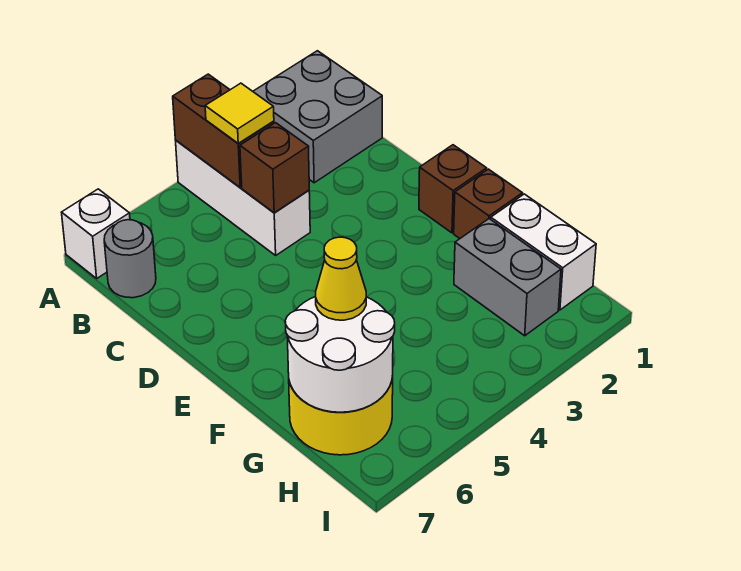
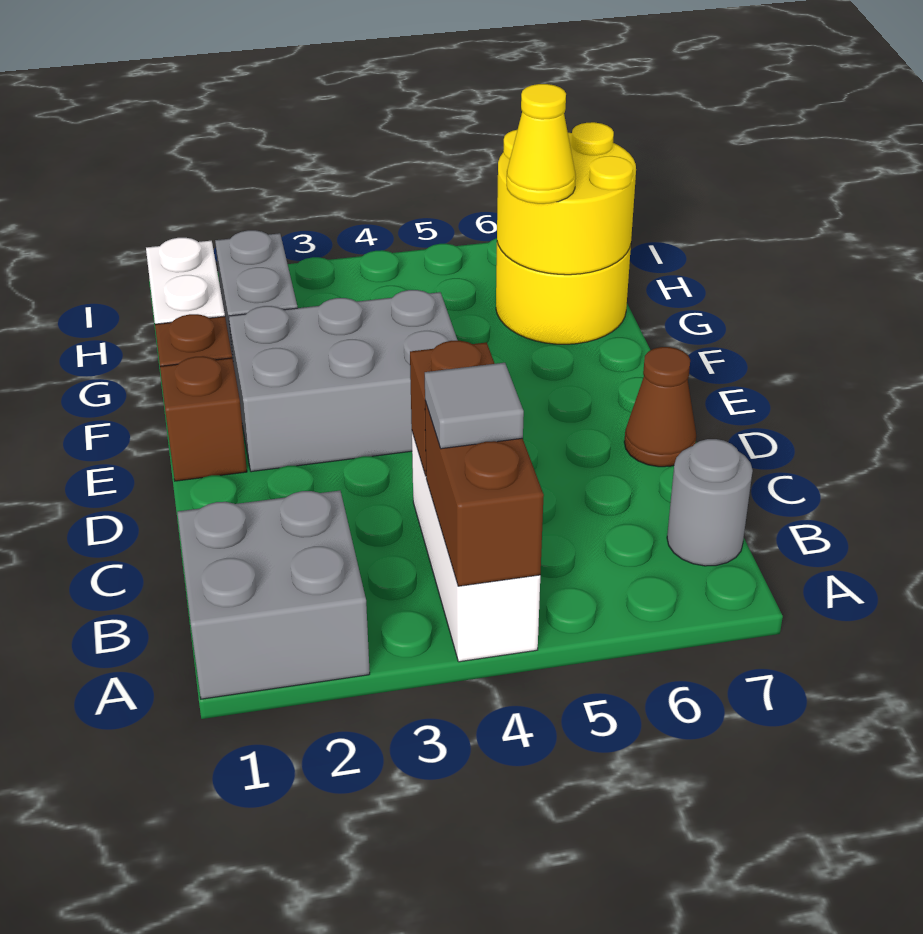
white brick A7 level 1 -> none
yellow tile B4 level 3 -> grey tile B4 level 3
none -> brown cone D7 level 1
none -> grey brick E2:F4 level 1
white round brick G6:H7 level 2 -> yellow round brick G6:H7 level 2

